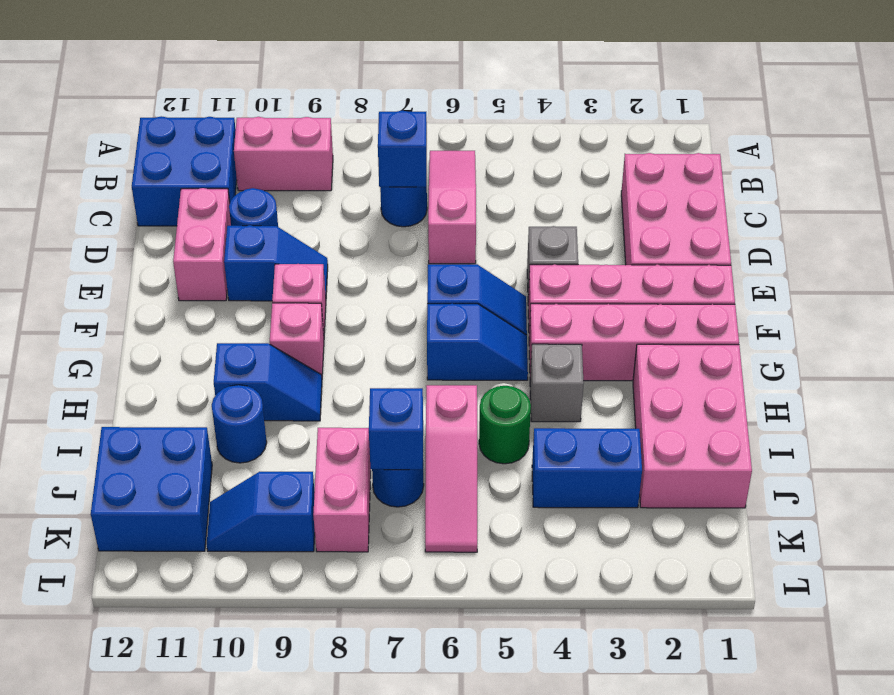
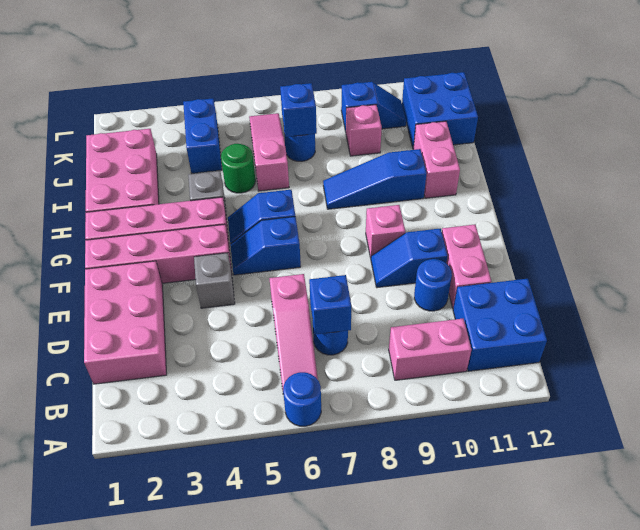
pink brick G9 level 1 -> pink brick J9 level 1
blue slope H9:H10 level 1 top 10 -> blue slope H8:H10 level 1 top 10
blue round brick I10 level 1 -> blue round brick A6 level 1
blue brick J3:J4 level 1 -> blue brick J4:K4 level 1
pink brick J8:K8 level 1 -> pink brick H11:I11 level 1

